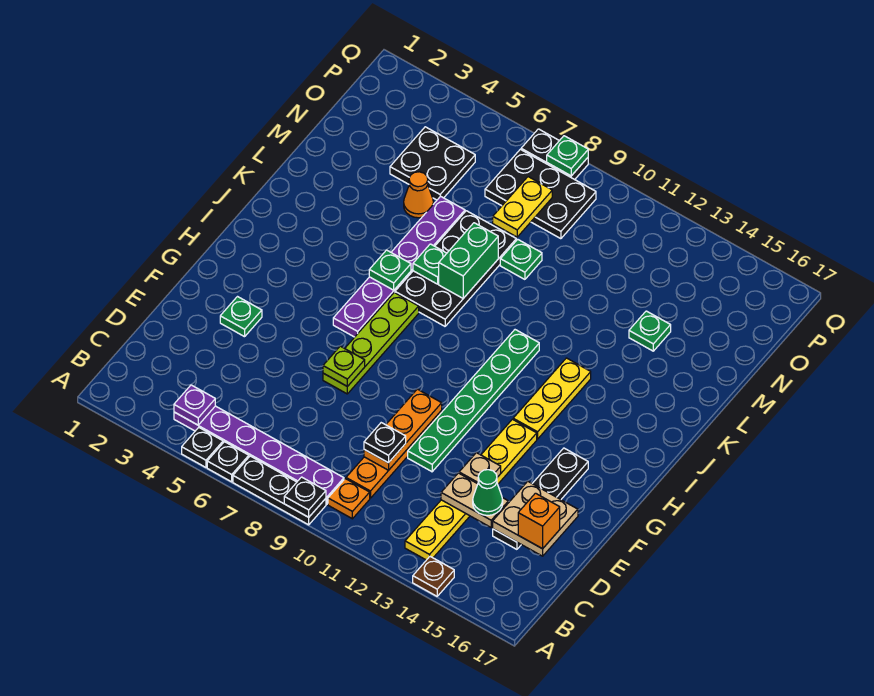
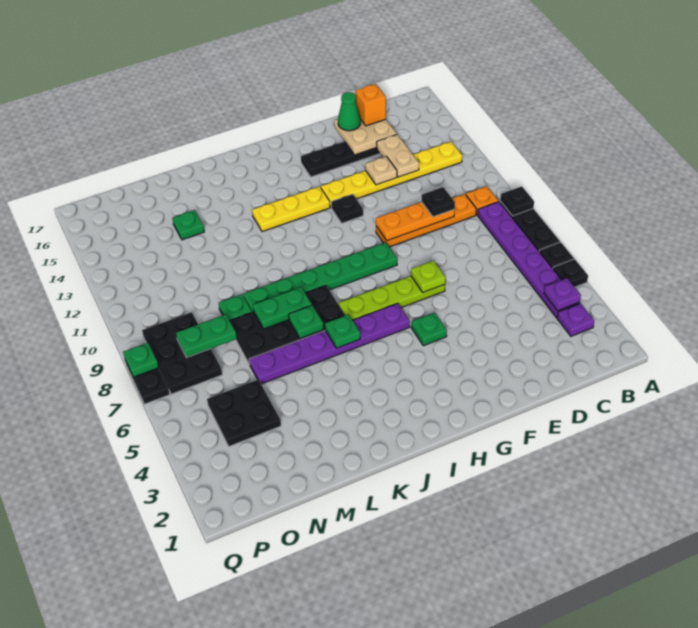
brown plate A14 level 1 -> none
none -> purple plate B3 level 1
green cone D14 level 3 -> green cone E16 level 3
green plate E11:J11 level 1 -> green plate G9:L9 level 1
green plate F3 level 1 -> green plate G5 level 1
none -> black plate G12 level 1
green brick K8:L8 level 2 -> green plate K8:L8 level 2
orange cone M5 level 1 -> none
yellow plate N8:O8 level 2 -> green plate N8:O8 level 2

